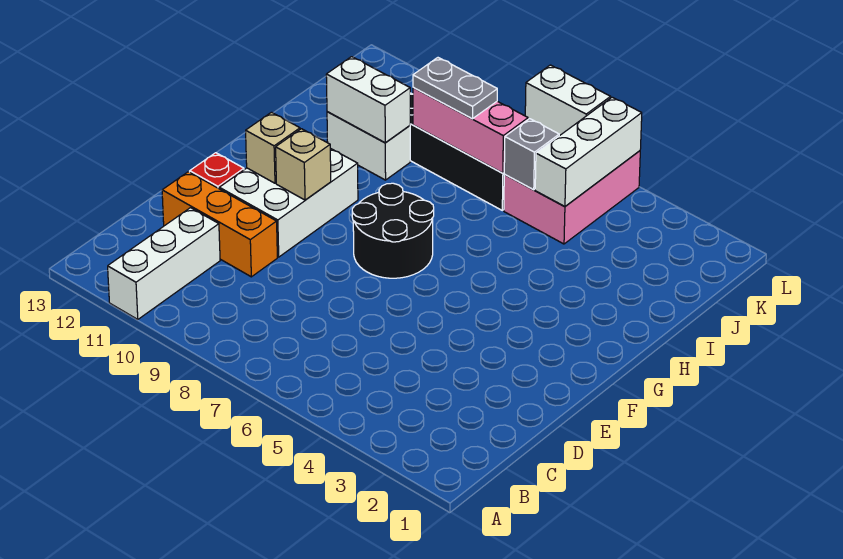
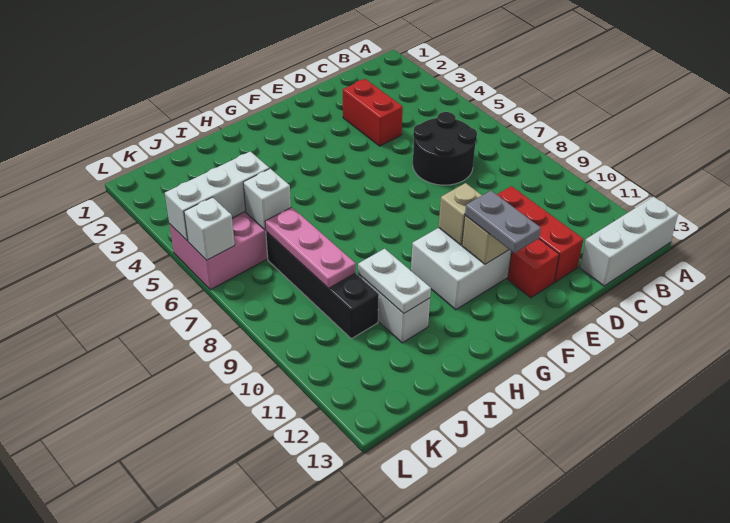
white brick A11:C11 level 1 -> white brick A13:C13 level 1
none -> red brick D3:D4 level 1
orange brick D10:D12 level 1 -> red brick D10:D12 level 1
black round brick F7:G8 level 1 -> black round brick C6:D7 level 1
white brick I10:I11 level 2 -> white plate I10:I11 level 2
grey brick J6 level 2 -> white brick J6 level 2
pink brick J7:J9 level 2 -> pink plate J7:J9 level 2
grey plate J8:J9 level 3 -> grey plate F11:F12 level 3
white brick L6:L7 level 2 -> white brick L6 level 2

